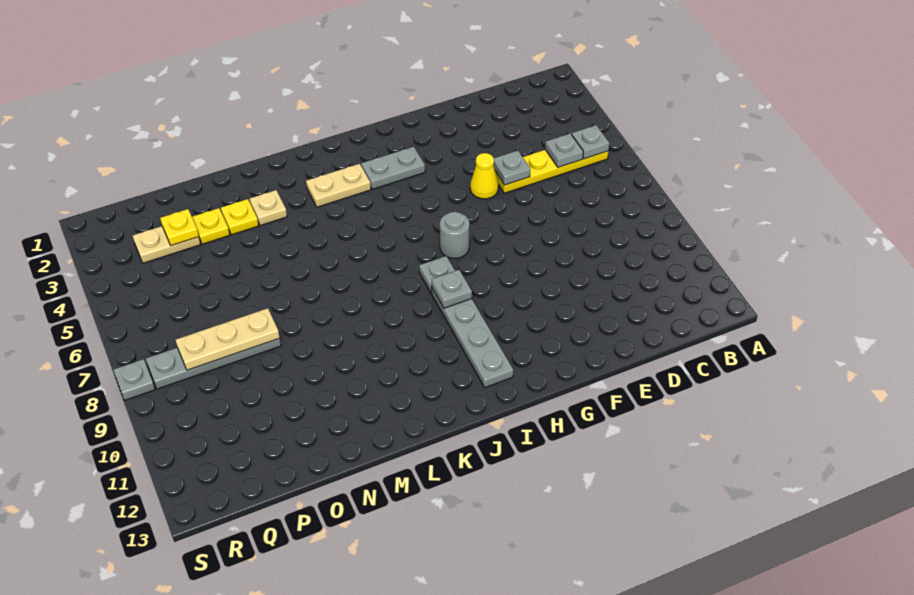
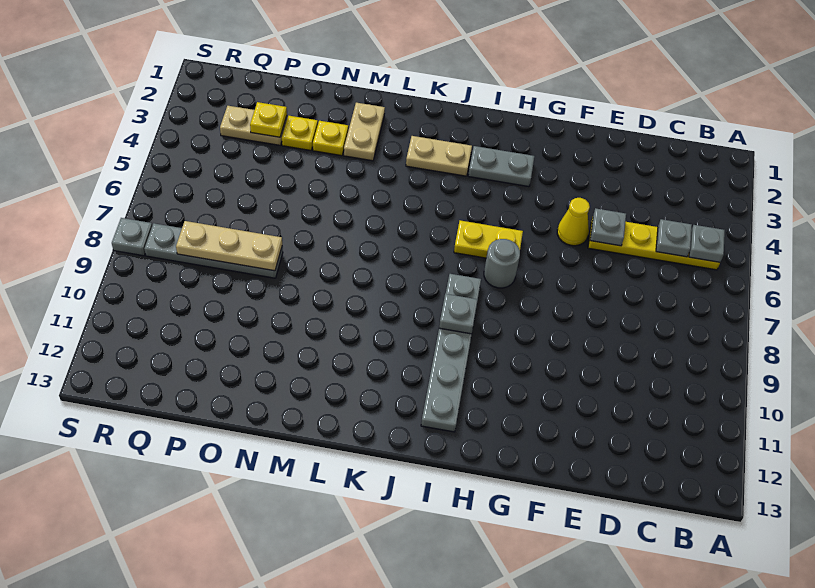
none -> yellow plate H6:I6 level 1
tan plate M3 level 1 -> tan plate M2:M3 level 1

